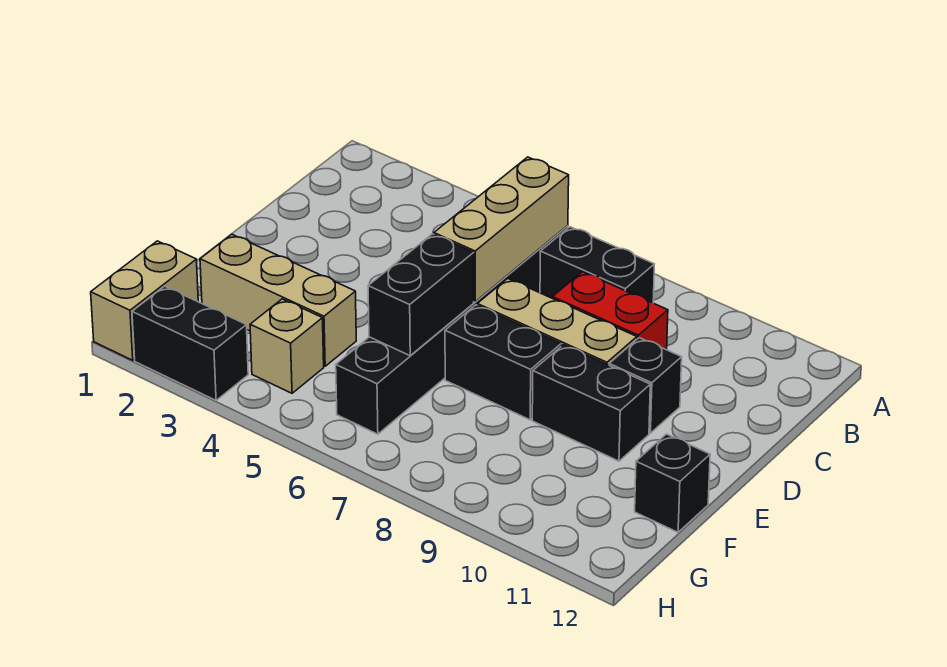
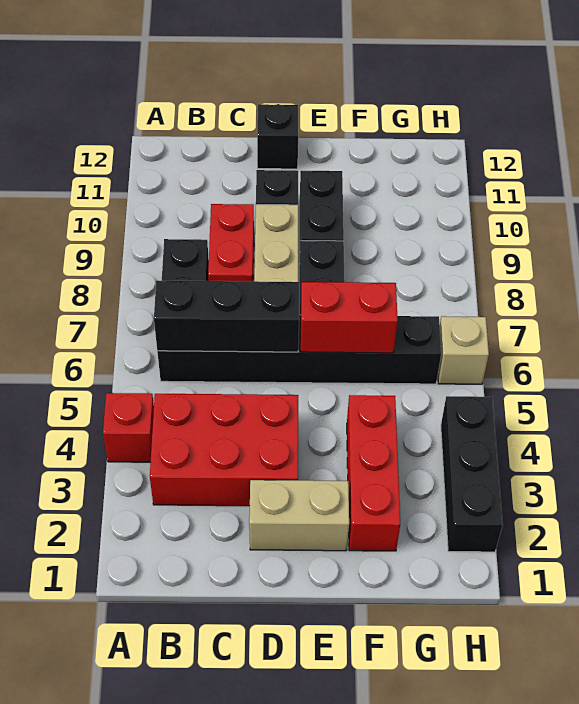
none -> red brick A4 level 1
none -> red brick B3:D4 level 1
tan brick B6:D6 level 2 -> black brick B6:D6 level 2
black brick E6:F6 level 2 -> red brick E6:F6 level 2
tan brick F2:F4 level 1 -> red brick F2:F4 level 1
black brick F12 level 1 -> black brick D12 level 1
tan brick G1:H1 level 1 -> tan brick D2:E2 level 1
tan brick G4 level 1 -> tan brick H6 level 1
black brick H2:H3 level 1 -> black brick H2:H4 level 1

